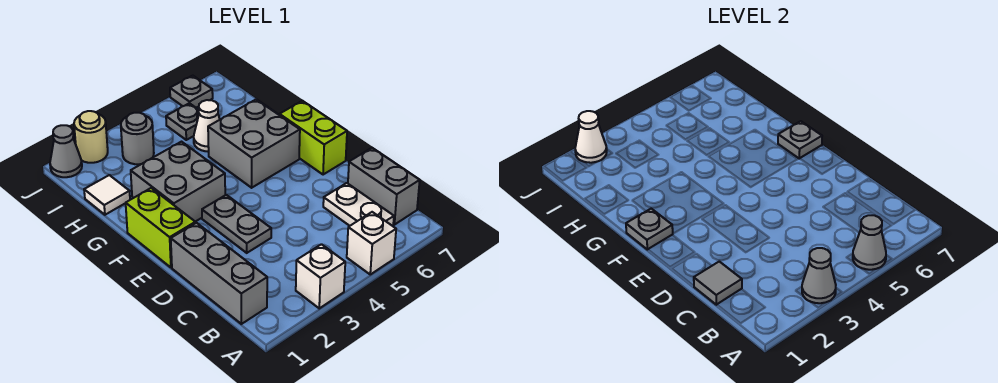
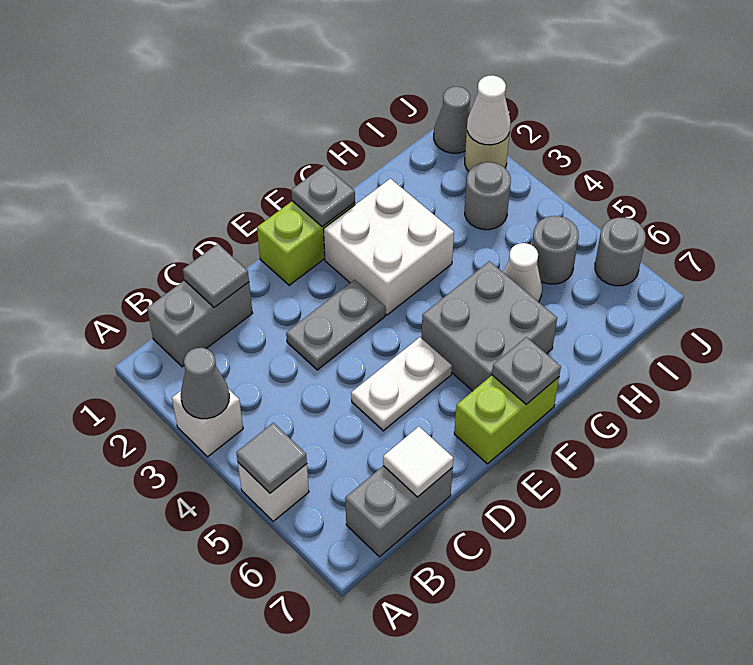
grey cone A5 level 2 -> grey tile A5 level 2
grey brick B1:D1 level 1 -> grey brick B1:C1 level 1
white plate B6:C6 level 1 -> white plate D5:E5 level 1
grey brick F2:G3 level 1 -> white brick F2:G3 level 1
white tile H1 level 1 -> white tile C7 level 2
grey plate I5 level 1 -> grey round brick I5 level 1
grey plate J6 level 1 -> grey round brick J6 level 1

